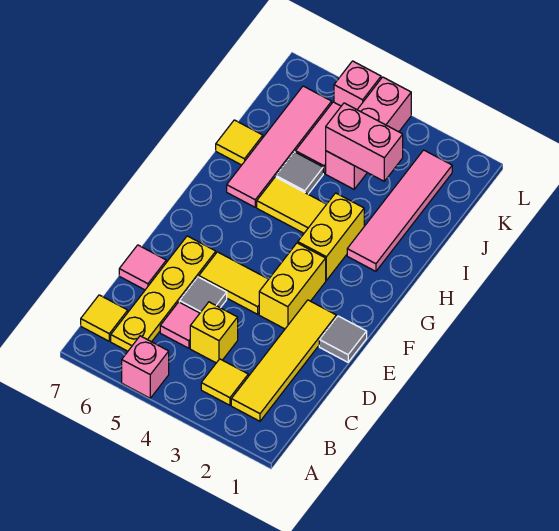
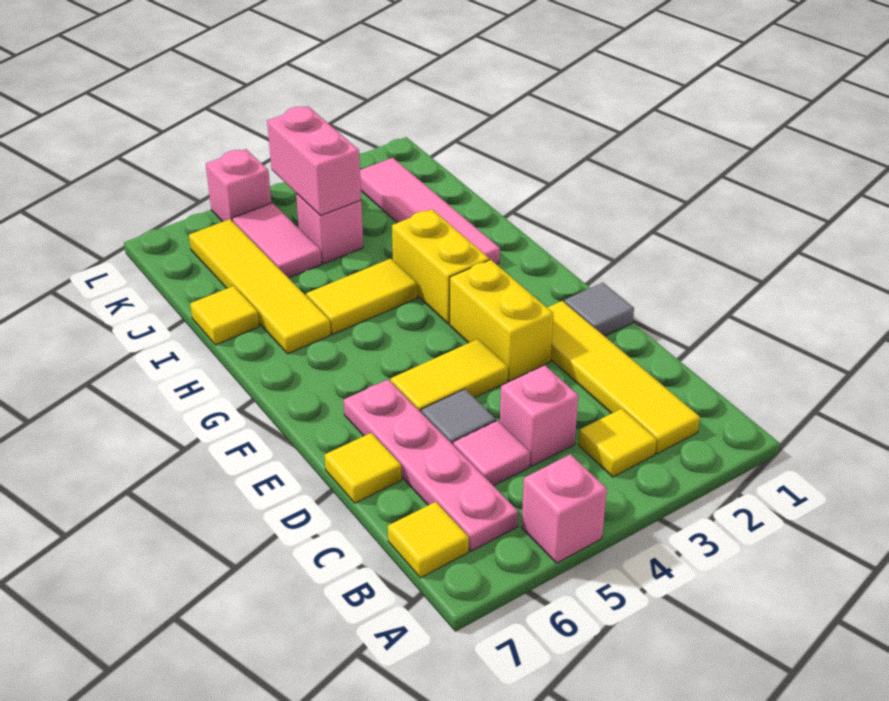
yellow plate B6:E6 level 1 -> pink plate B6:E6 level 1
yellow brick C4 level 1 -> pink brick C4 level 1
pink tile D7 level 1 -> yellow tile D7 level 1
pink tile H6:K6 level 1 -> yellow tile H6:K6 level 1
grey tile I5 level 1 -> none
pink brick J3:J4 level 2 -> pink brick J4:K4 level 2
pink brick J4:L4 level 1 -> pink brick J4 level 1

